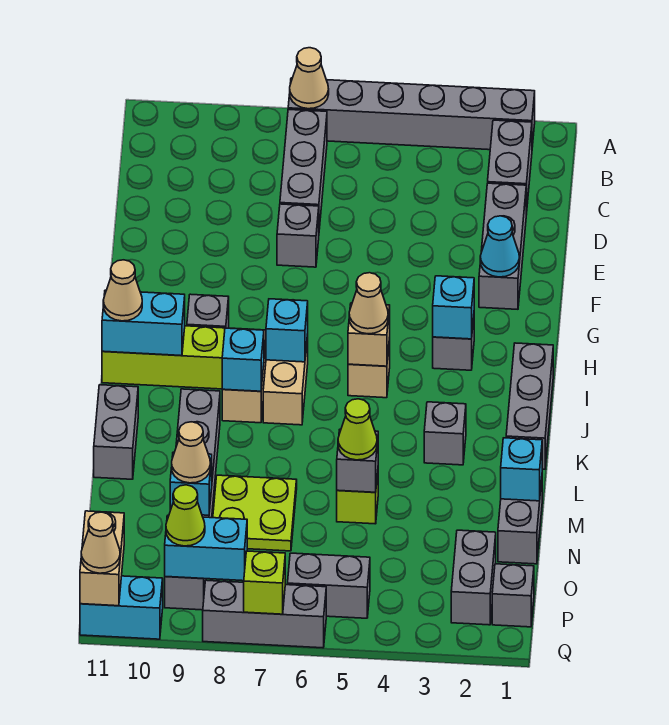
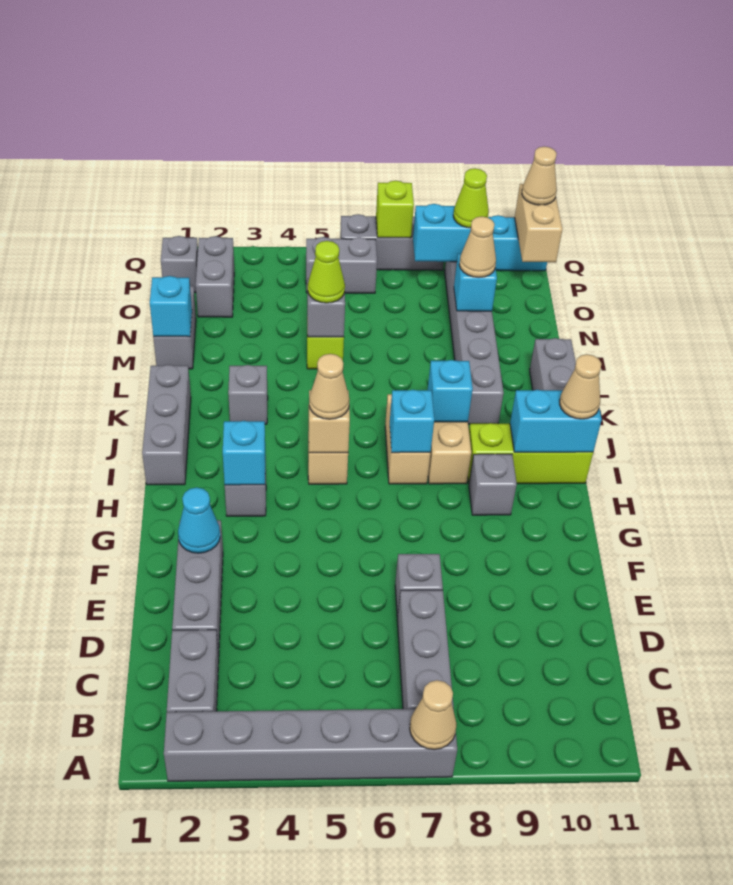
lime plate M7:N8 level 1 -> none

